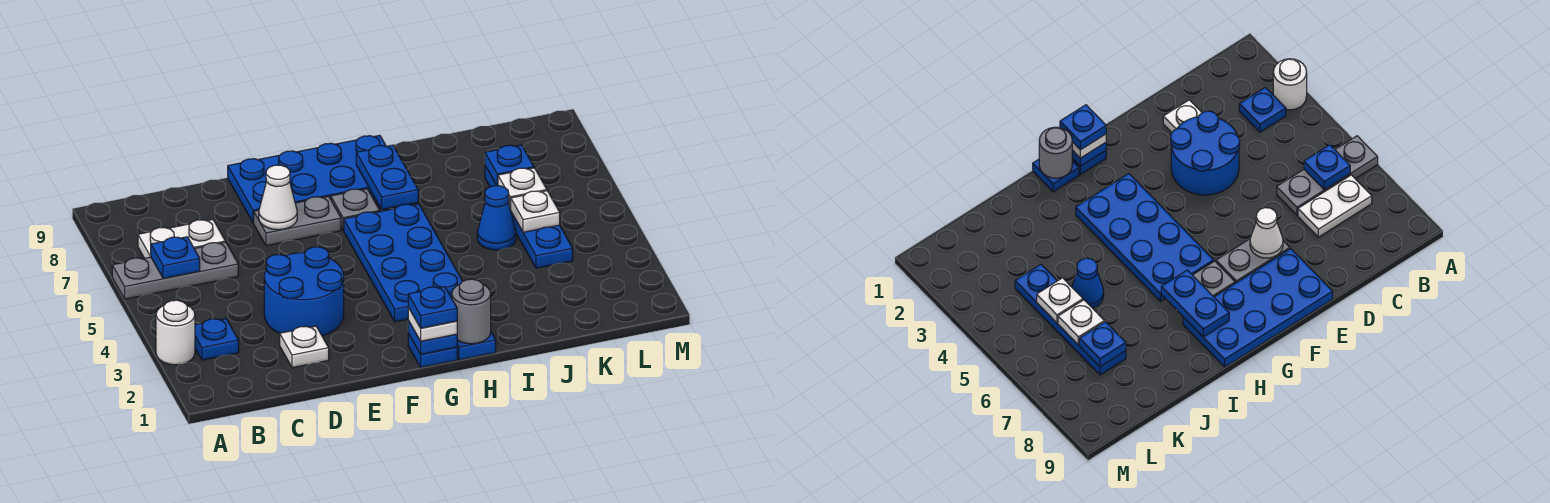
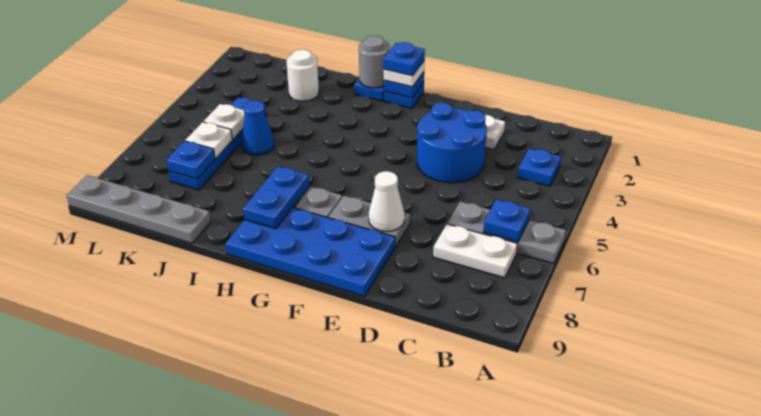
white round brick A3 level 1 -> white round brick J2 level 1
blue plate G3:H6 level 1 -> none
none -> grey plate J9:M9 level 1

